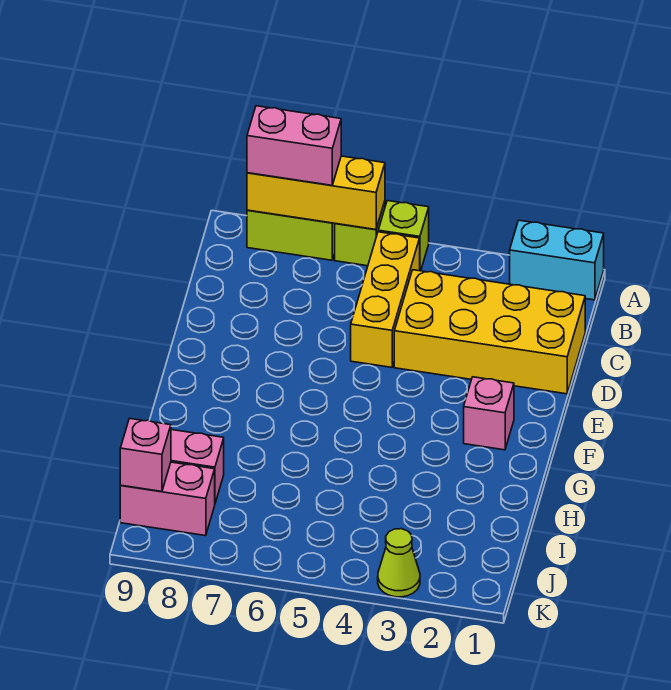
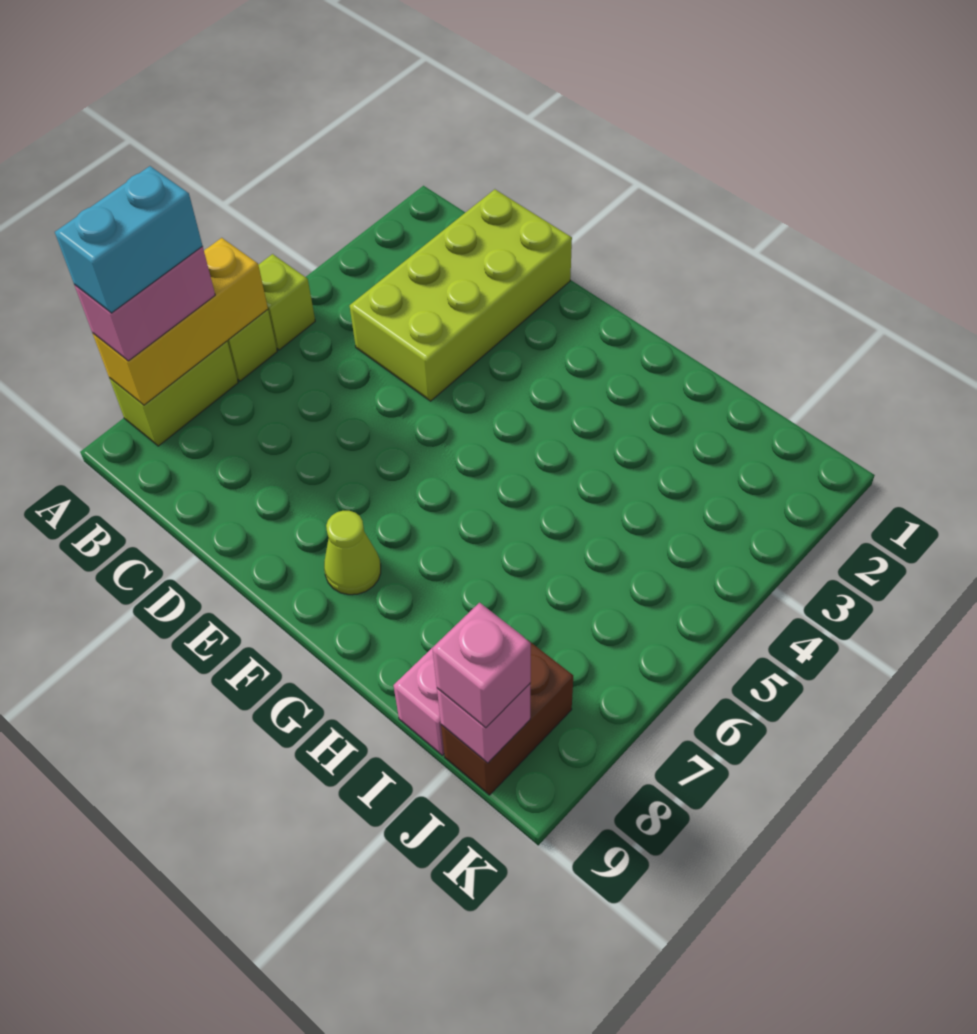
cyan brick A1:A2 level 1 -> cyan brick A7:A8 level 4
yellow brick B5:D5 level 1 -> none
yellow brick C1:D4 level 1 -> lime brick C1:D4 level 1
pink brick F2 level 1 -> pink brick J9 level 3
pink brick J8:J9 level 1 -> brown brick J8:J9 level 1
lime cone K3 level 1 -> lime cone F8 level 1

